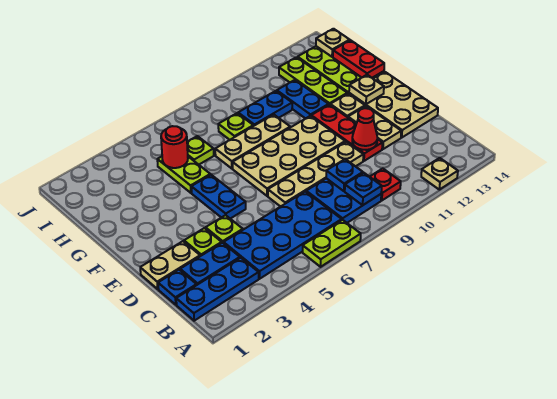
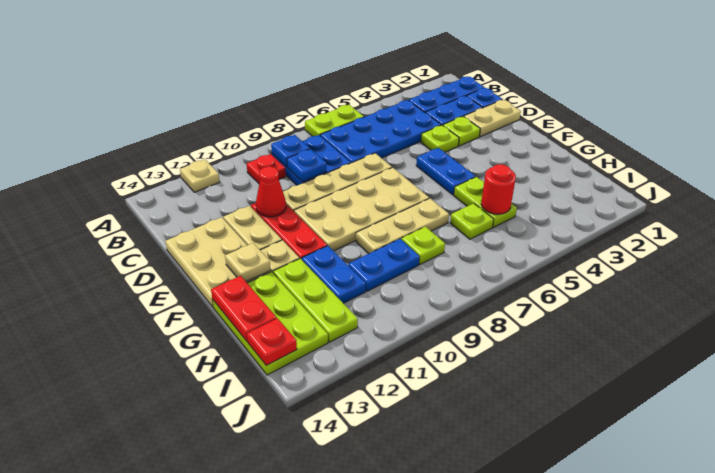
tan plate I14 level 2 -> red plate I14 level 2

